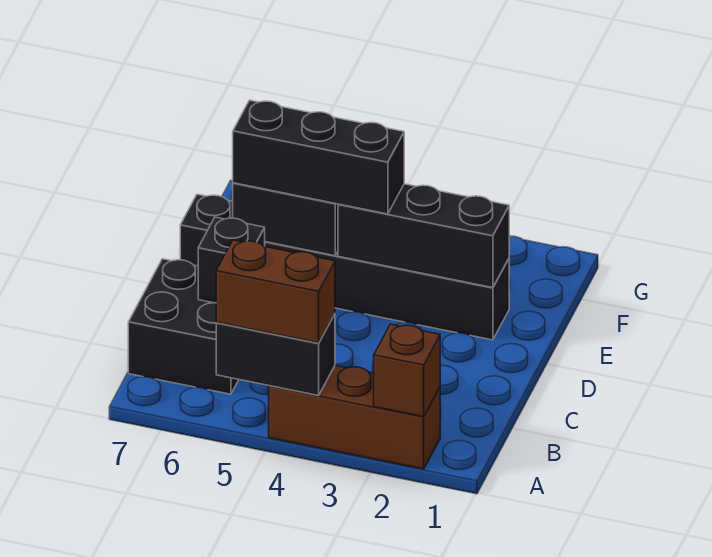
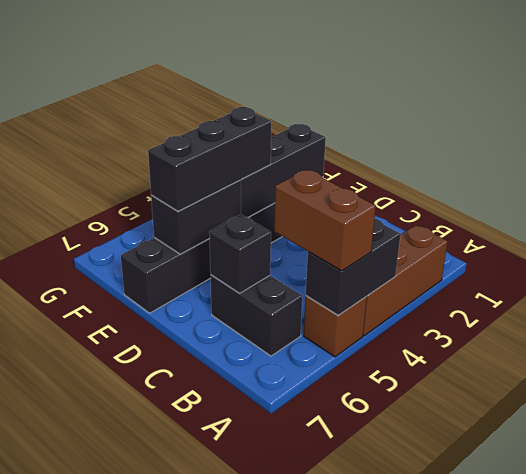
brown brick A2 level 2 -> brown brick A5 level 1
brown brick A4:A5 level 3 -> brown brick A5:B5 level 3
black brick B6:C7 level 1 -> black brick B6:C6 level 1

